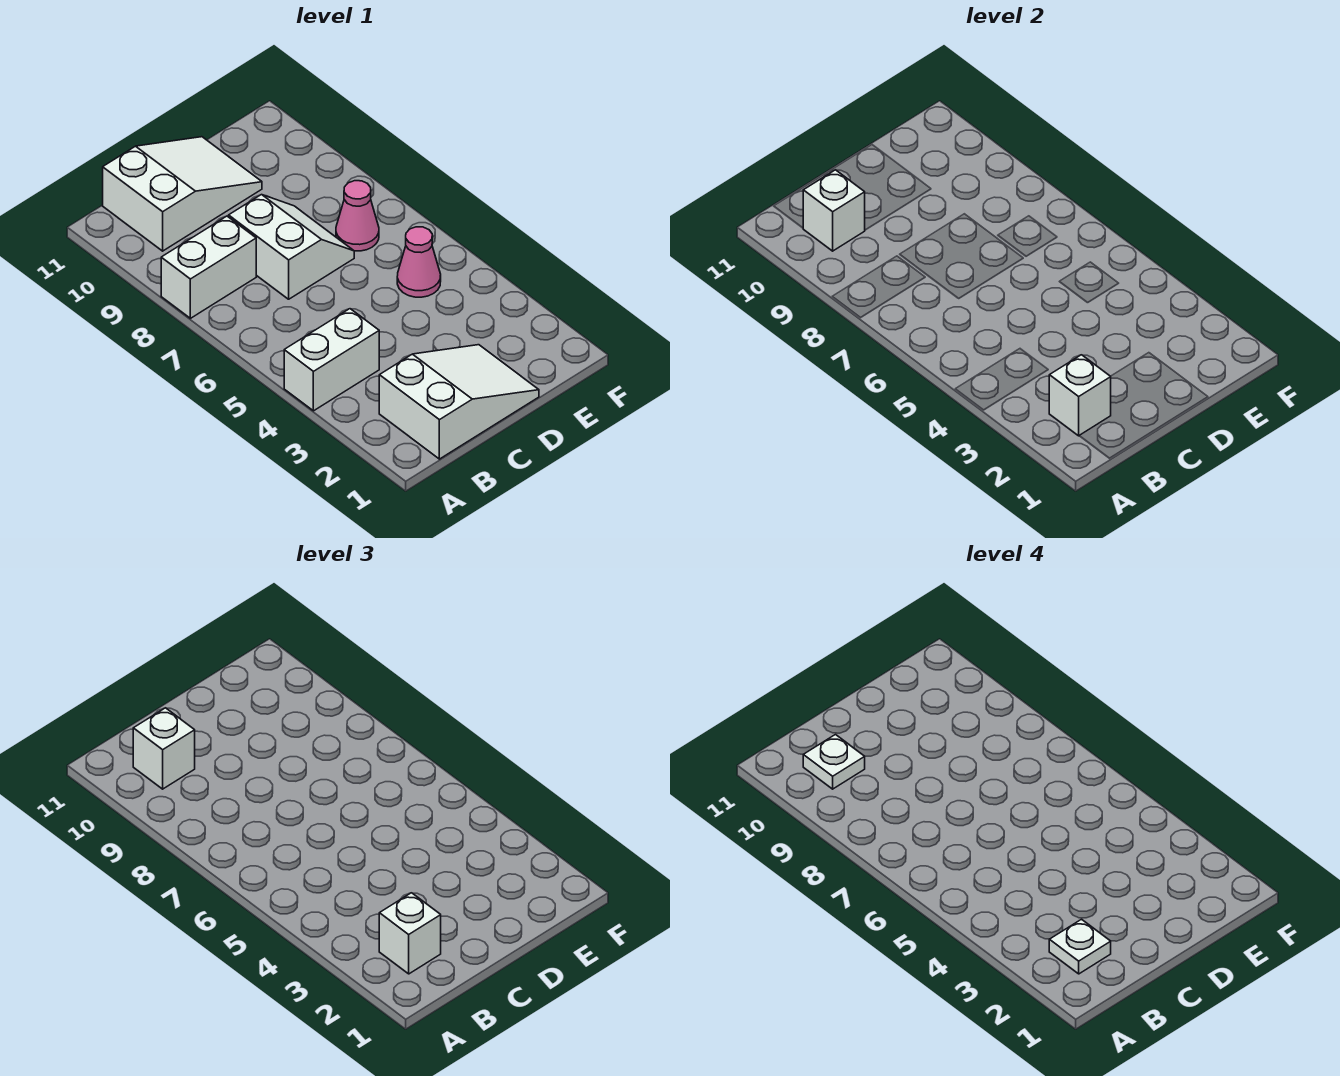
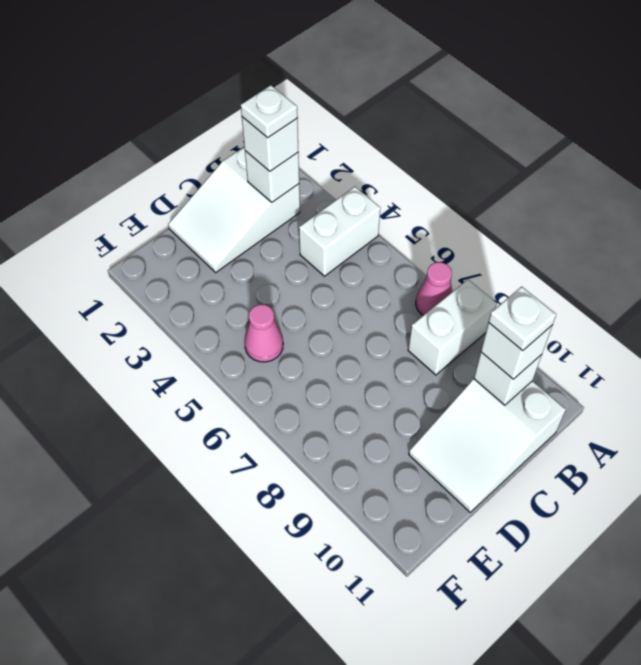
white slope C7:D8 level 1 top C -> none
pink cone E7 level 1 -> pink cone A7 level 1

